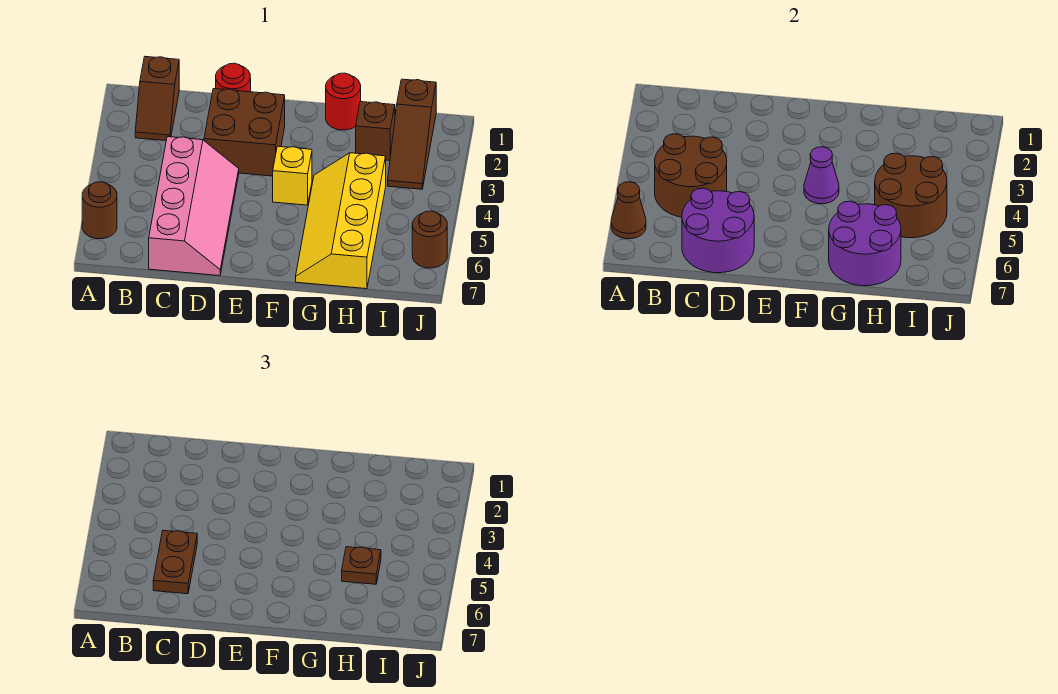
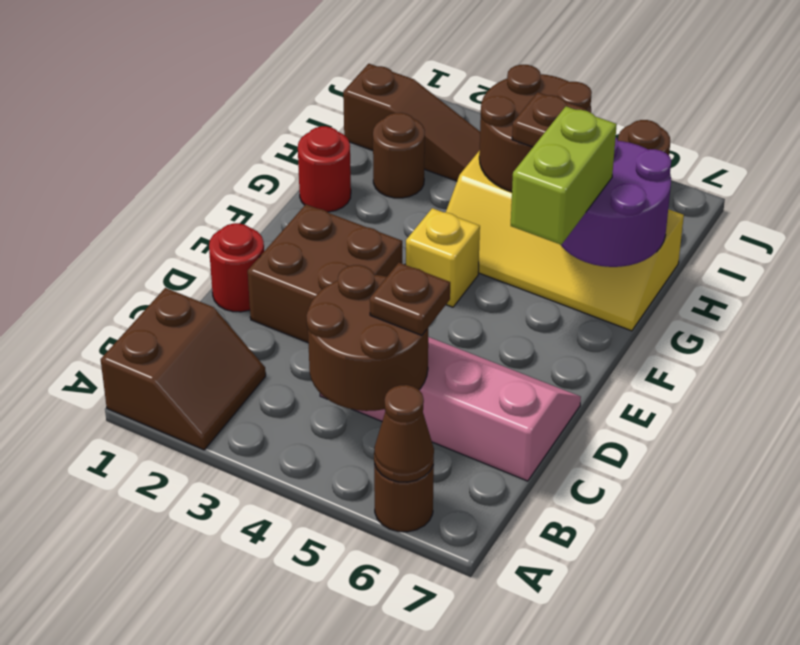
brown slope B1:B2 level 1 top 1 -> brown slope A1:B2 level 1 top 1
brown plate C5:C6 level 3 -> brown plate C5 level 3
purple round brick C6:D7 level 2 -> none
purple cone F4 level 2 -> none
none -> lime brick F6:G6 level 3
brown brick H2 level 1 -> brown round brick H2 level 1

